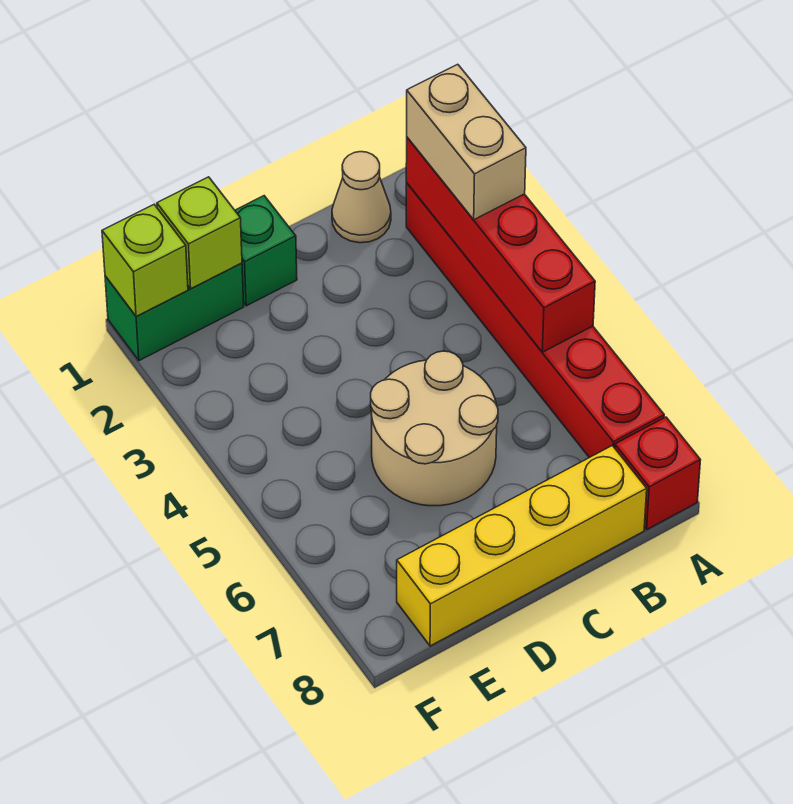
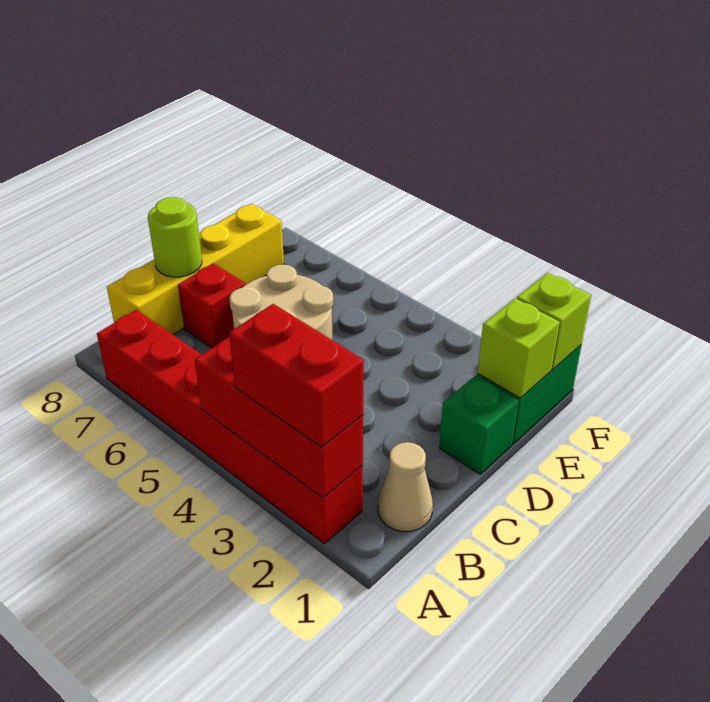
red brick A2:A5 level 2 -> red brick A2:A4 level 2
tan brick A2:A3 level 3 -> red brick A2:A3 level 3
red brick A8 level 1 -> red brick C7 level 1
none -> lime round brick C8 level 2

